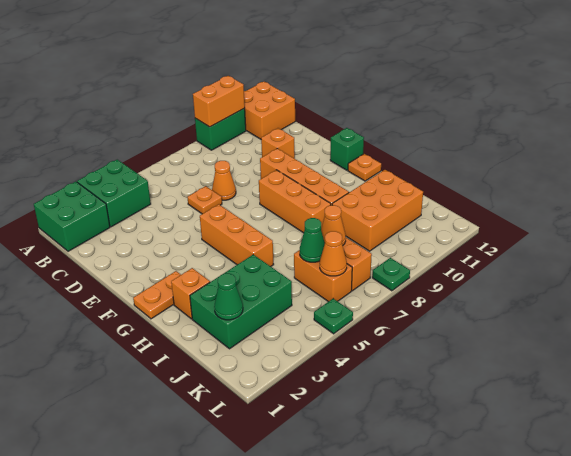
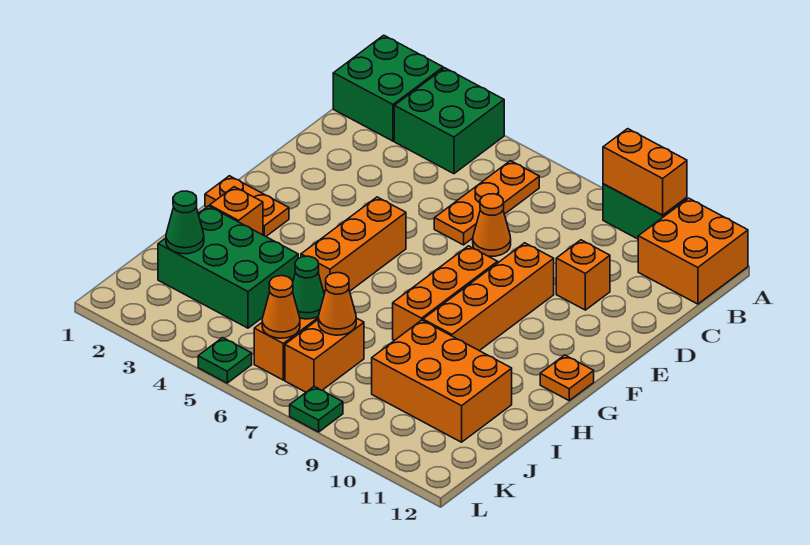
orange plate D6 level 1 -> orange plate B6:D6 level 1
green brick F12 level 1 -> none

